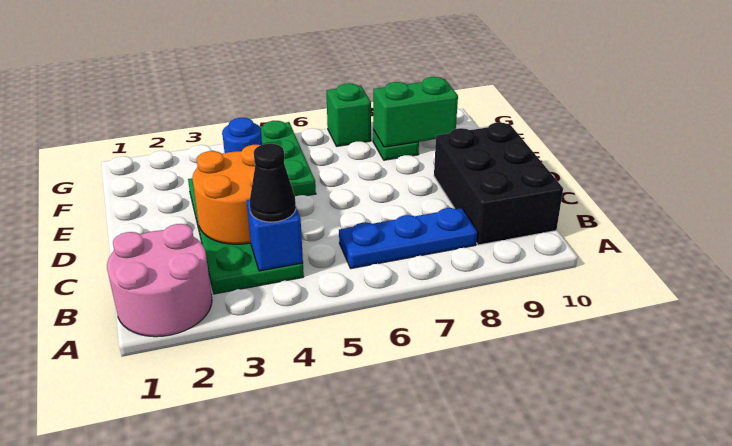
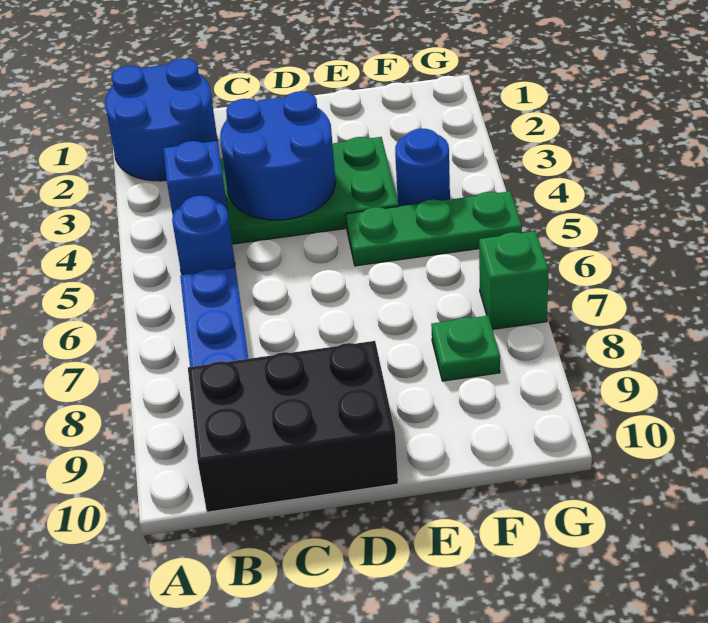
pink round brick A1:B2 level 1 -> blue round brick A1:B2 level 1
black cone B4 level 3 -> none
none -> blue round brick B5 level 1
orange round brick C3:D4 level 2 -> blue round brick C3:D4 level 2
green brick F8:F9 level 2 -> none

